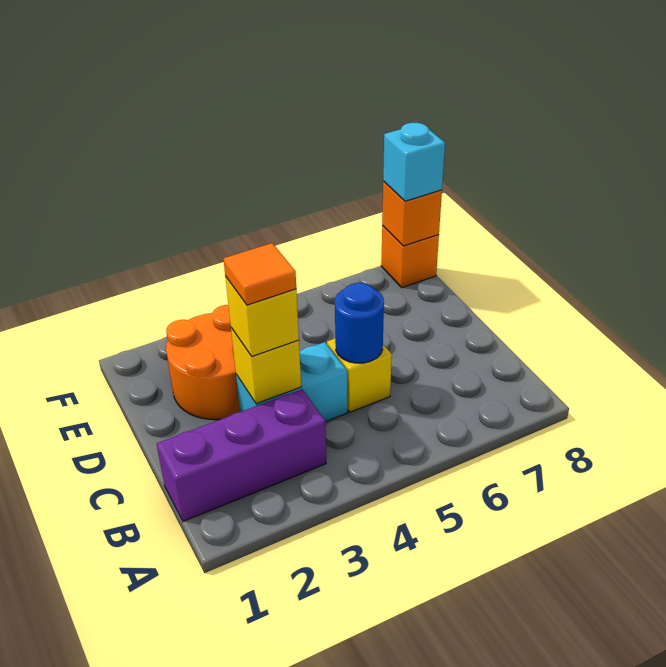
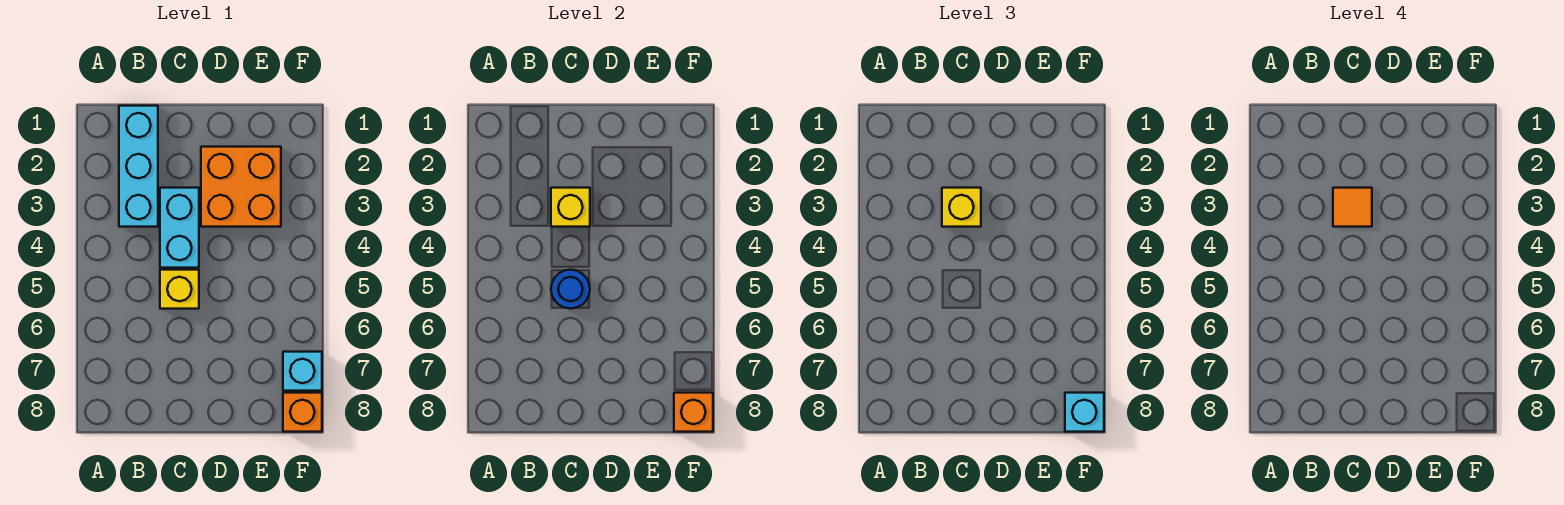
purple brick B1:B3 level 1 -> cyan brick B1:B3 level 1
orange round brick D2:E3 level 1 -> orange brick D2:E3 level 1
none -> cyan brick F7 level 1

